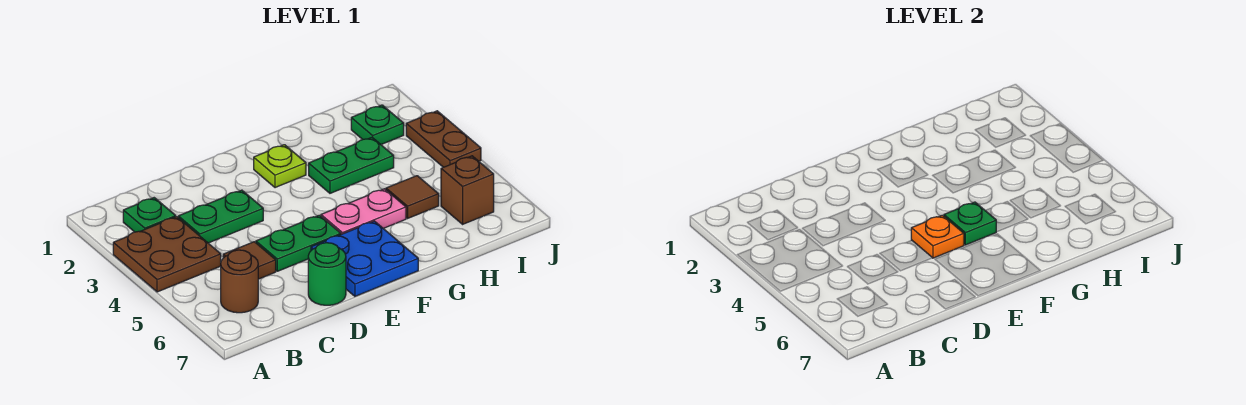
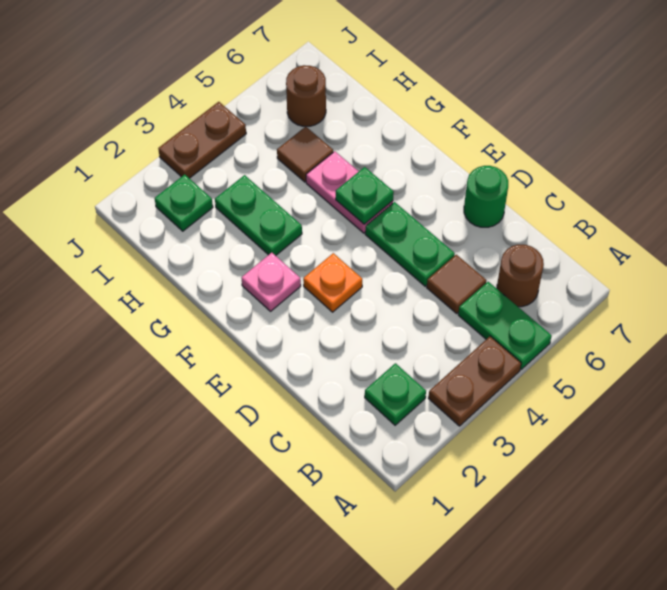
brown plate A3:B4 level 1 -> brown plate A3:A4 level 1
green plate C3:D3 level 1 -> green plate A5:B5 level 1
orange plate E5 level 2 -> orange plate E3 level 1
blue plate E6:F7 level 1 -> none
lime plate F2 level 1 -> pink plate F2 level 1
brown brick I6 level 1 -> brown round brick I6 level 1

